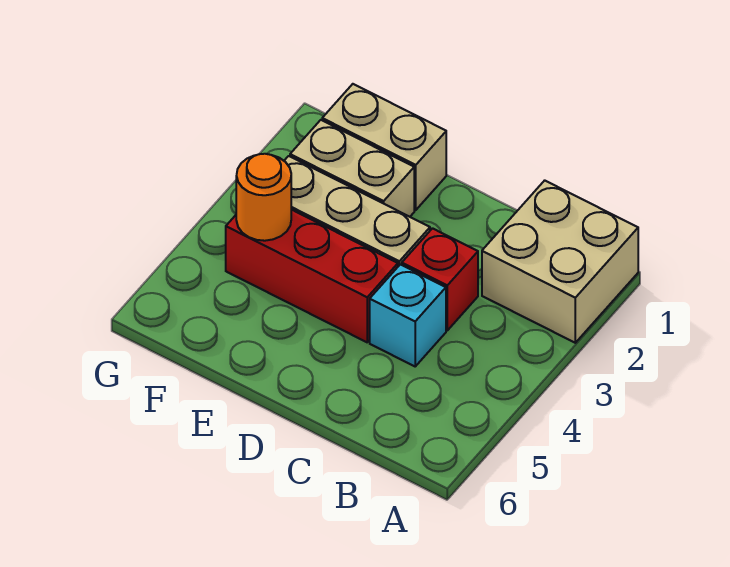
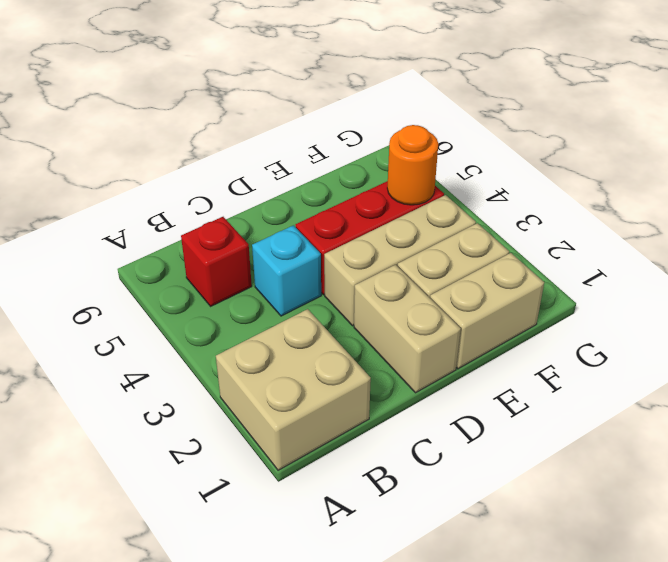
red brick C3 level 1 -> red brick B5 level 1
none -> tan brick D1:D2 level 1

